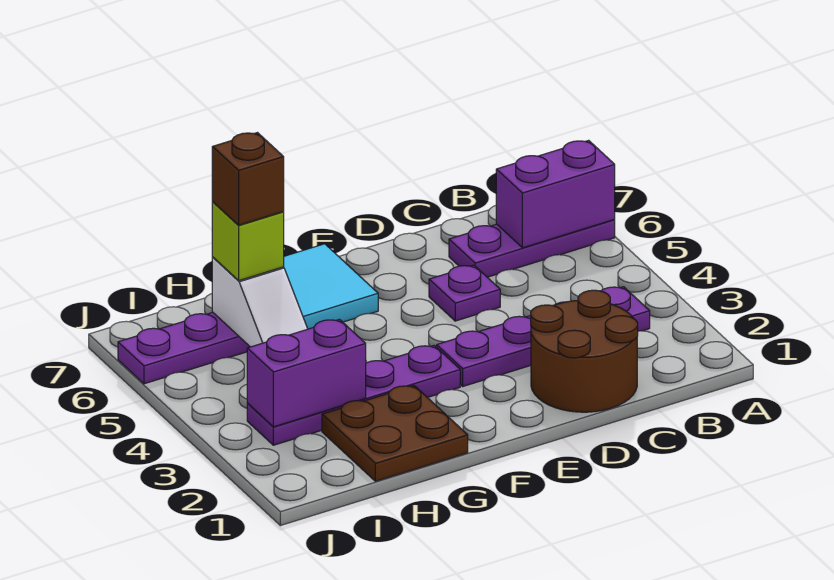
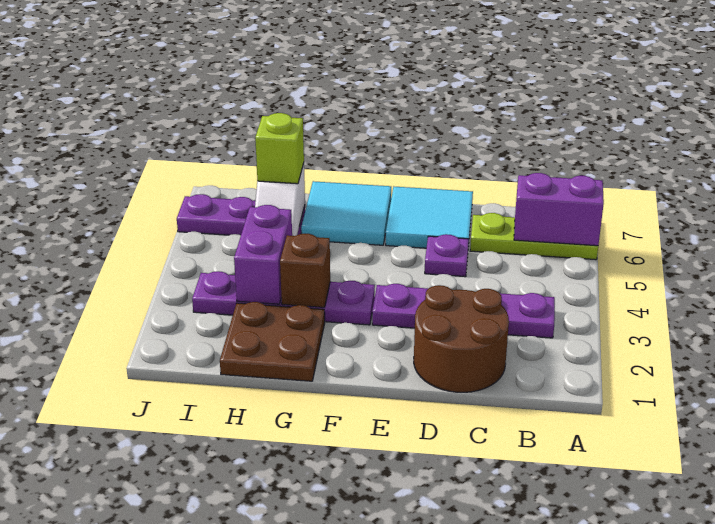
purple plate A6:C6 level 1 -> lime plate A6:C6 level 1
none -> cyan tile D6:E7 level 1
purple brick H3:I3 level 2 -> purple brick H3:H4 level 2
brown brick H6 level 4 -> brown brick G3 level 2

